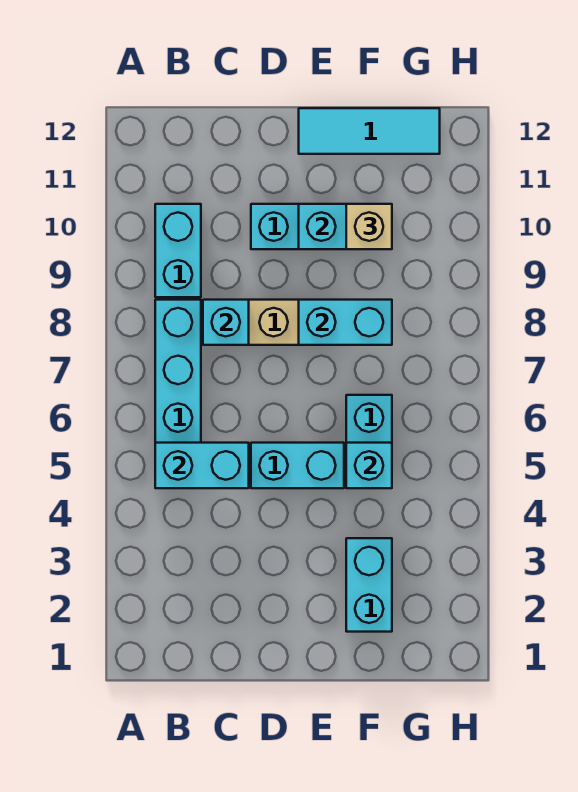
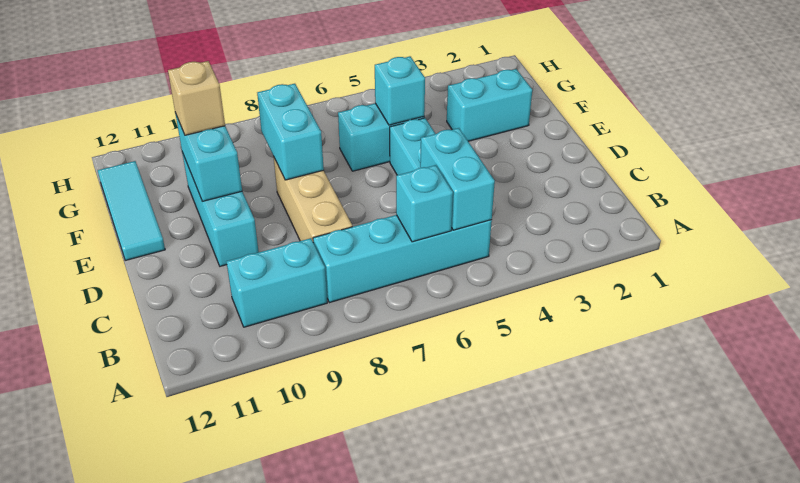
cyan brick C8 level 2 -> cyan brick B6 level 2

